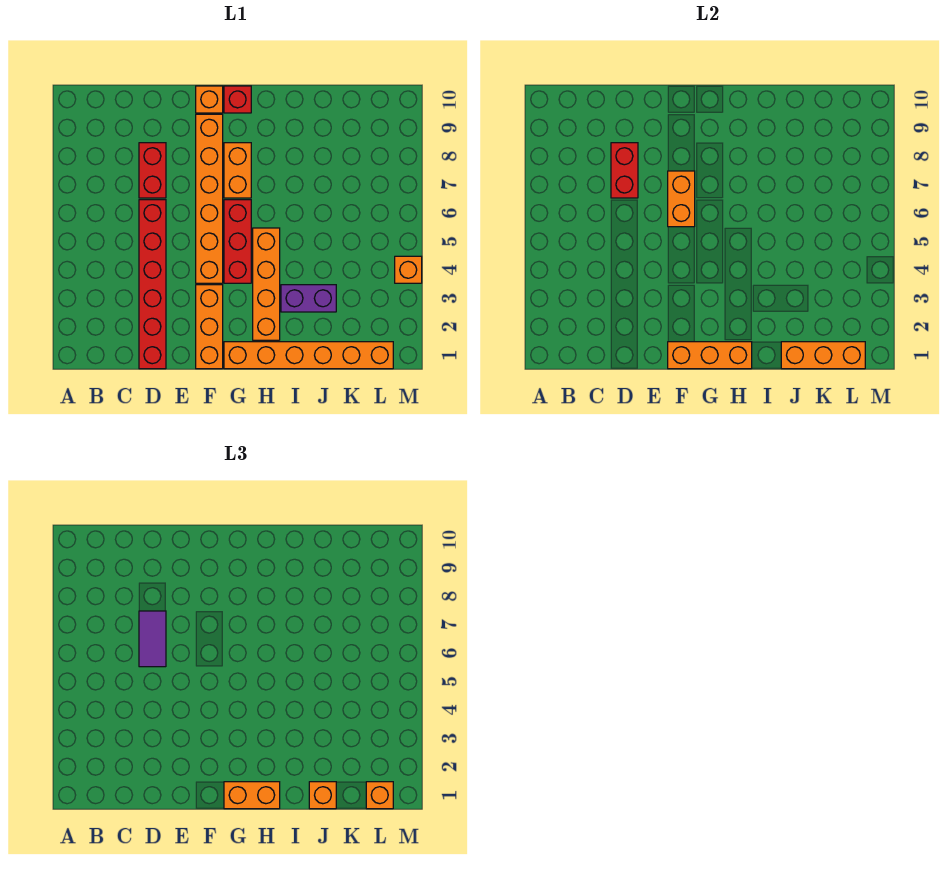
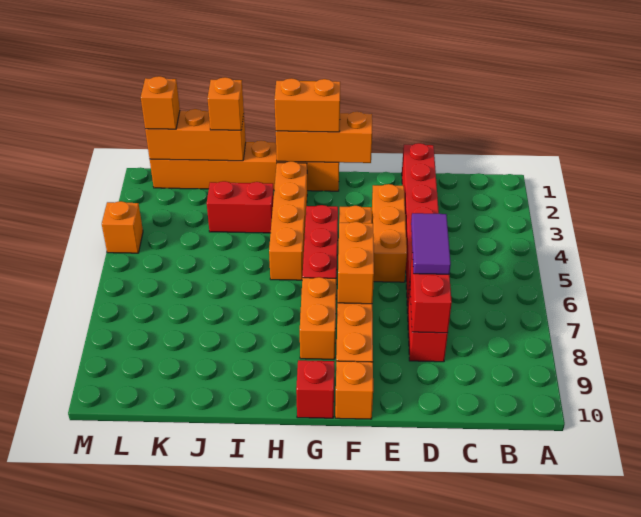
orange brick F1:F3 level 1 -> orange brick E3:E5 level 1
purple brick I3:J3 level 1 -> red brick I3:J3 level 1

